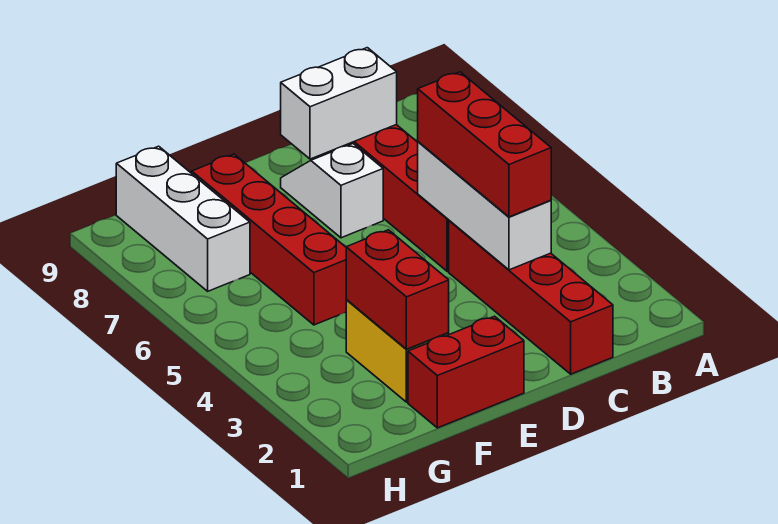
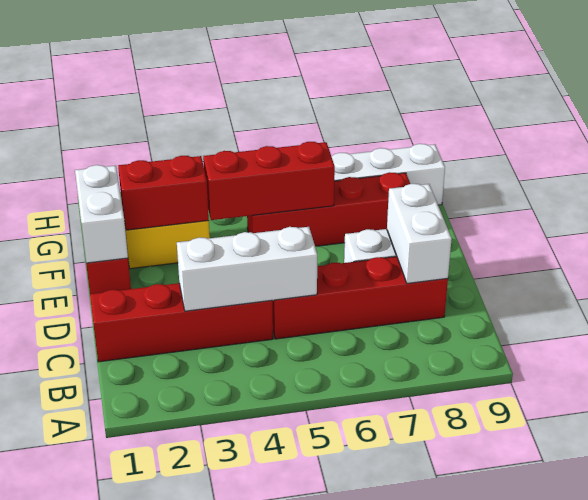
red brick C3:C5 level 3 -> red brick F4:F6 level 2
none -> white brick E1:F1 level 2

